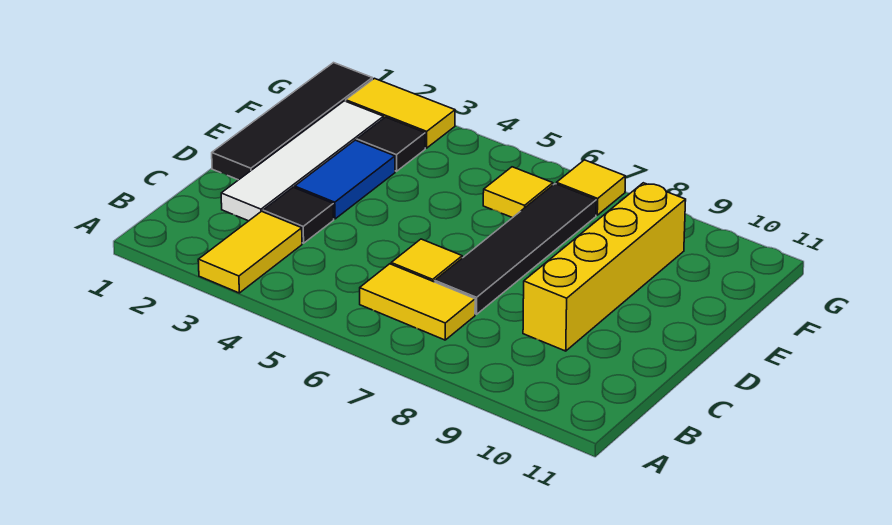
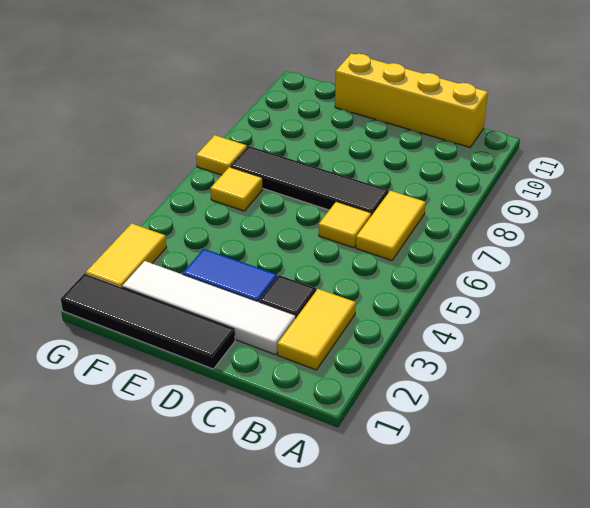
yellow tile A3:B3 level 1 -> yellow tile B2:B3 level 1
yellow brick C9:F9 level 1 -> yellow brick B11:E11 level 1
black tile F3 level 1 -> none

